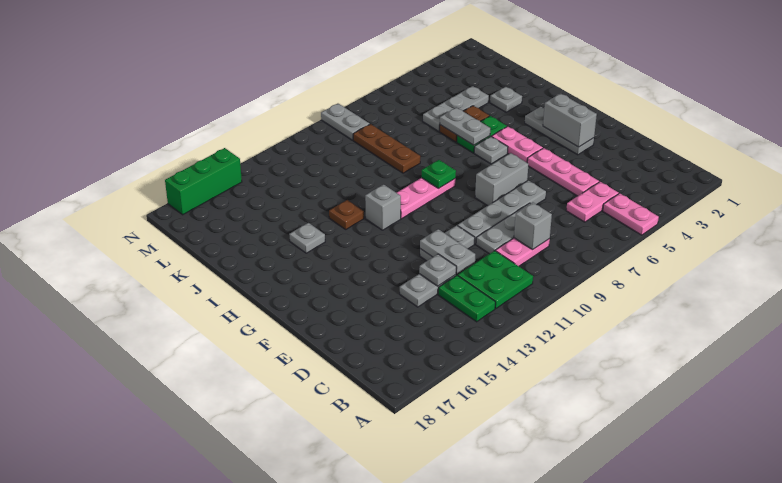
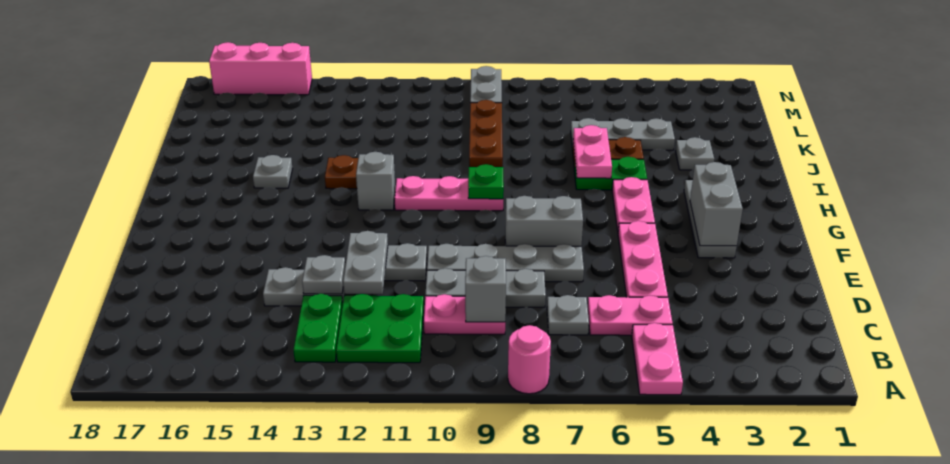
none -> pink round brick A8 level 1
grey plate H6 level 1 -> grey plate C7 level 1
grey plate I6:J6 level 2 -> pink plate I6:J6 level 2
green brick N15:N17 level 1 -> pink brick N15:N17 level 1

